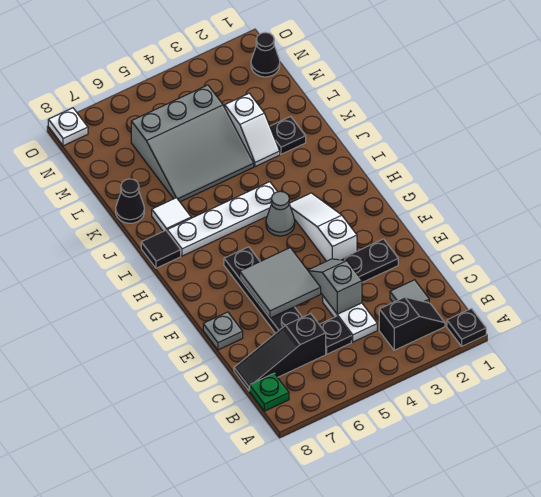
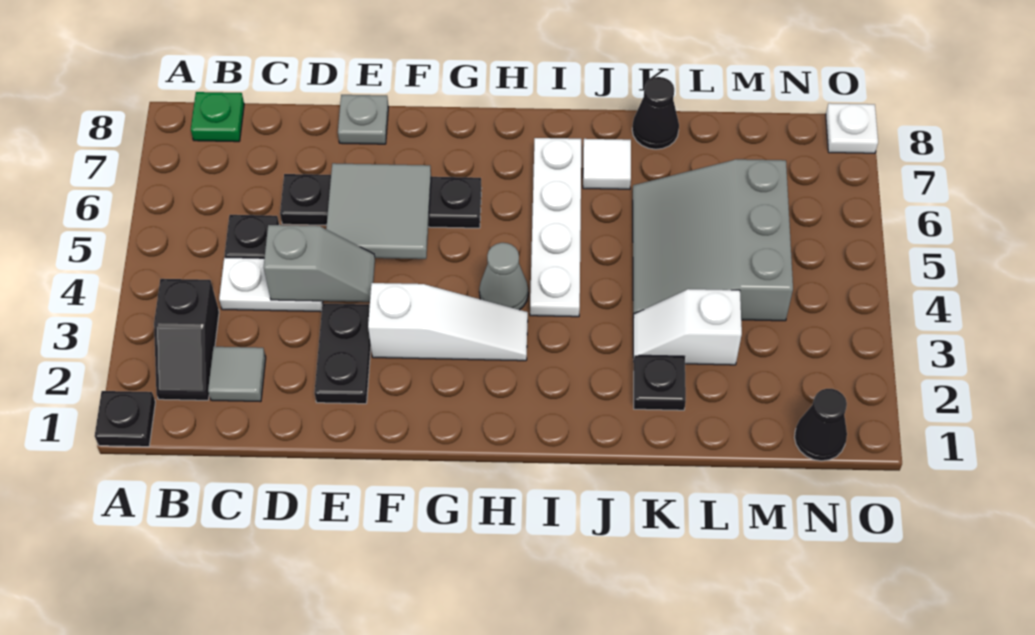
black slope C6:C8 level 1 top 6 -> none
black tile I8 level 1 -> none

